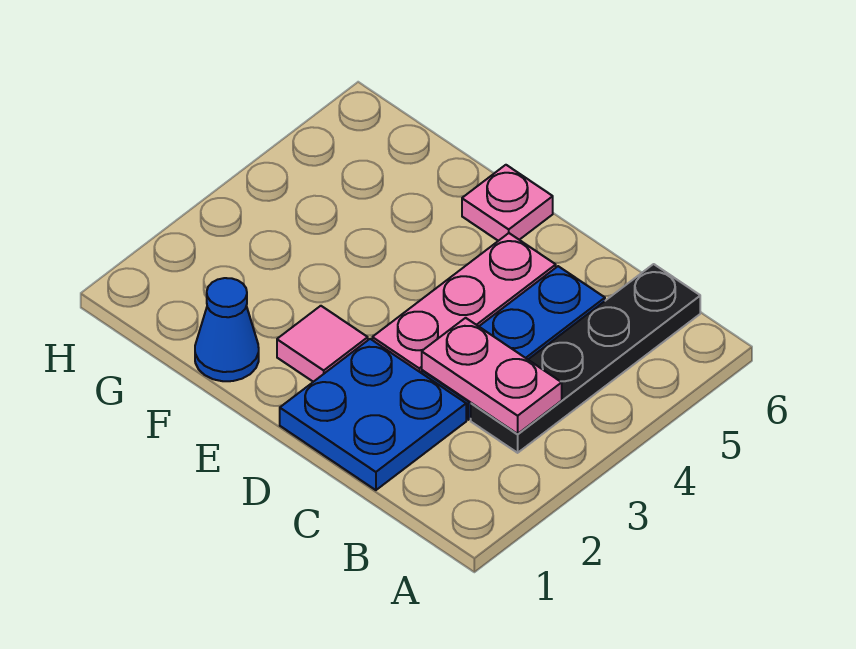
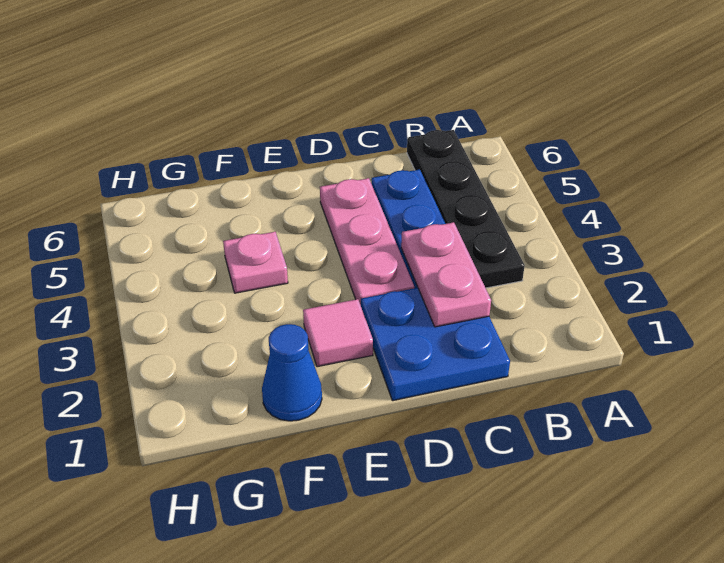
pink plate B3:C3 level 2 -> pink plate C2:C3 level 2
pink plate E6 level 1 -> pink plate F4 level 1

